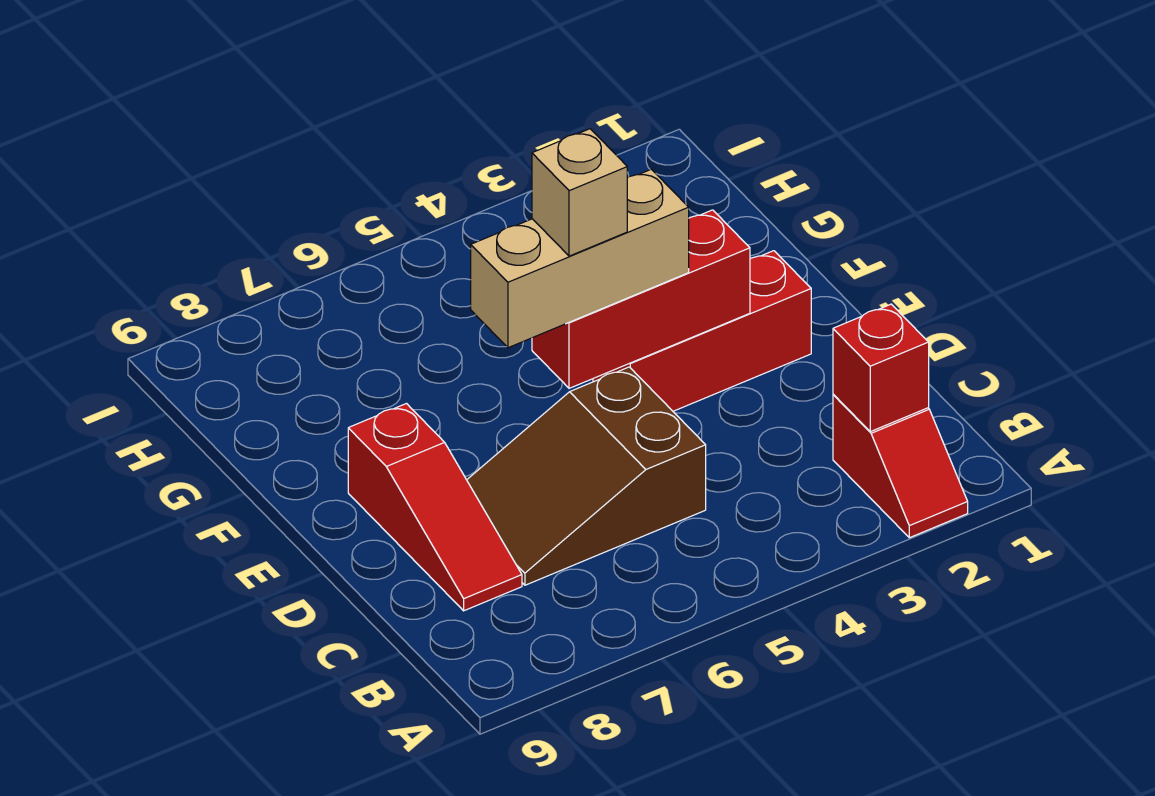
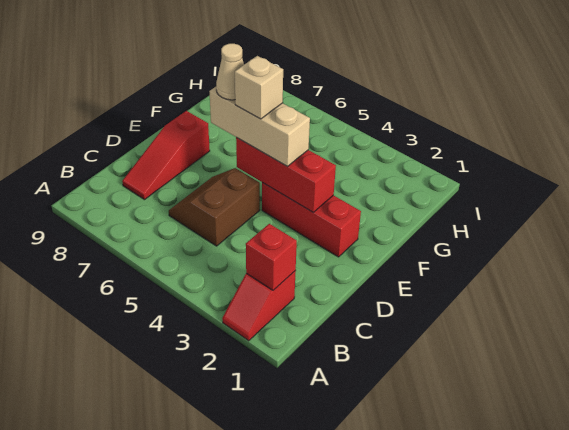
brown slope C5:D7 level 1 top 5 -> brown slope C5:D6 level 1 top 5
none -> tan cone E6 level 4

